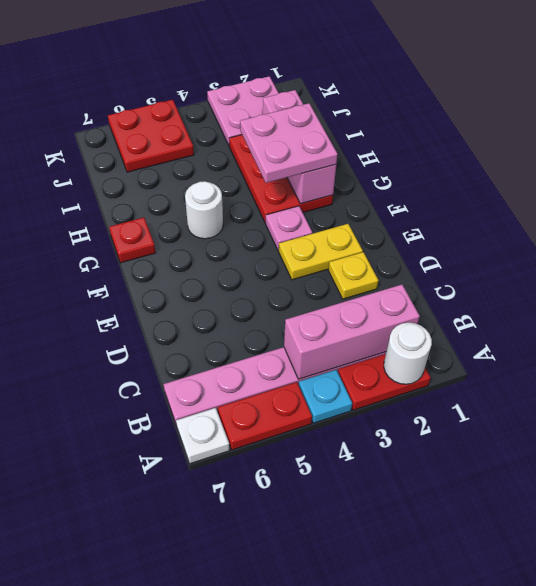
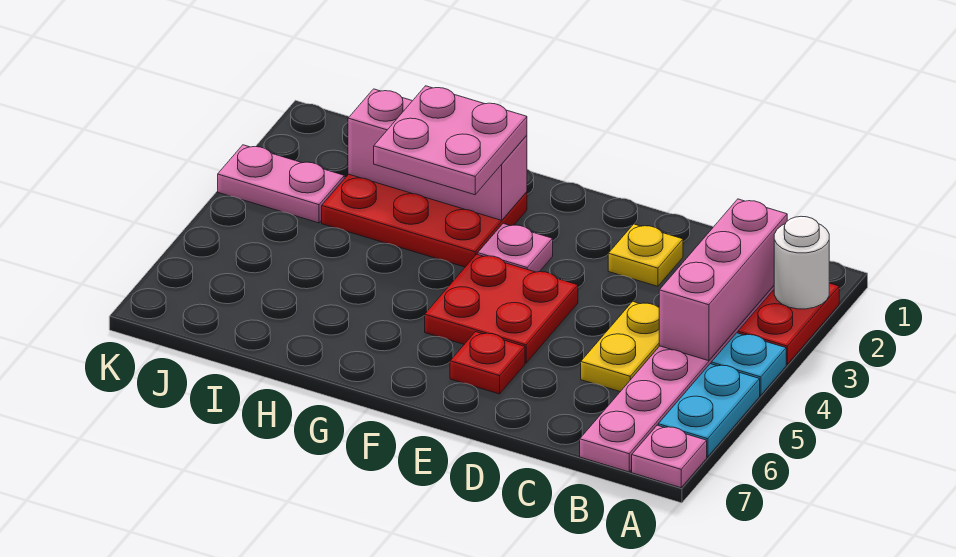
red plate A5:A6 level 1 -> cyan plate A5:A6 level 1
white plate A7 level 1 -> pink plate A7 level 1
yellow plate E2:E3 level 1 -> yellow plate C4:C5 level 1
white round brick G5 level 1 -> none
red plate G7 level 1 -> red plate E6 level 1
pink plate J2:K3 level 1 -> pink plate J3:K3 level 1
red plate J5:K6 level 1 -> red plate E4:F5 level 1

